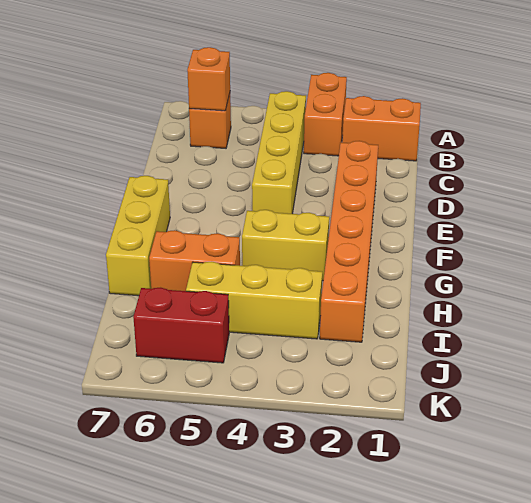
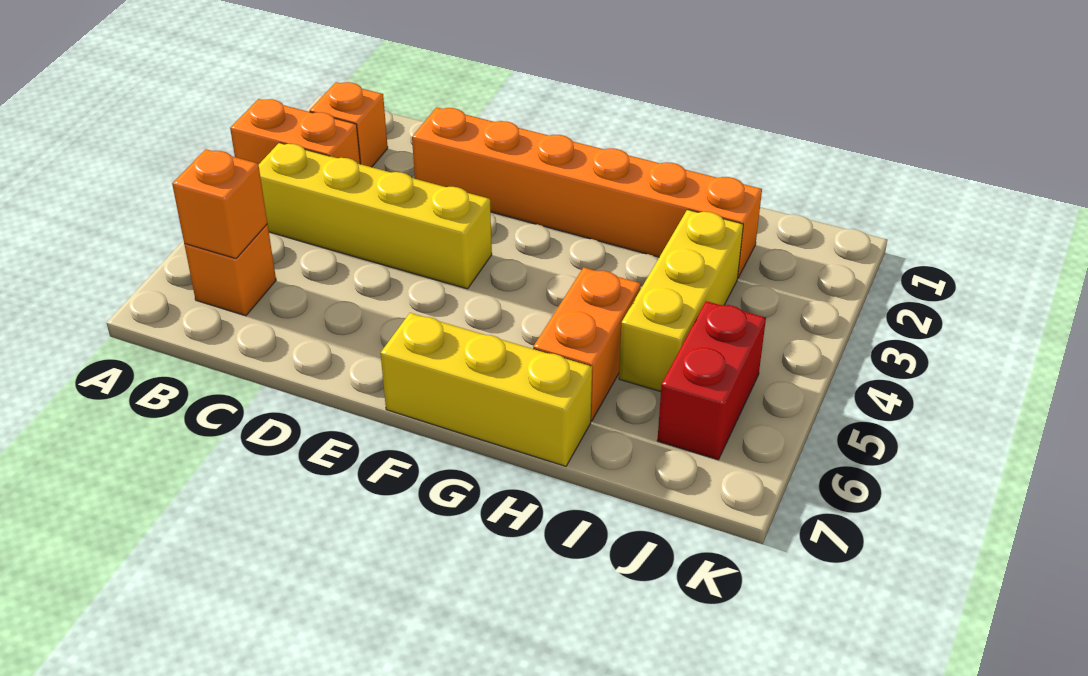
orange brick B1:B2 level 1 -> orange brick B2 level 1
yellow brick G3:G4 level 1 -> none

